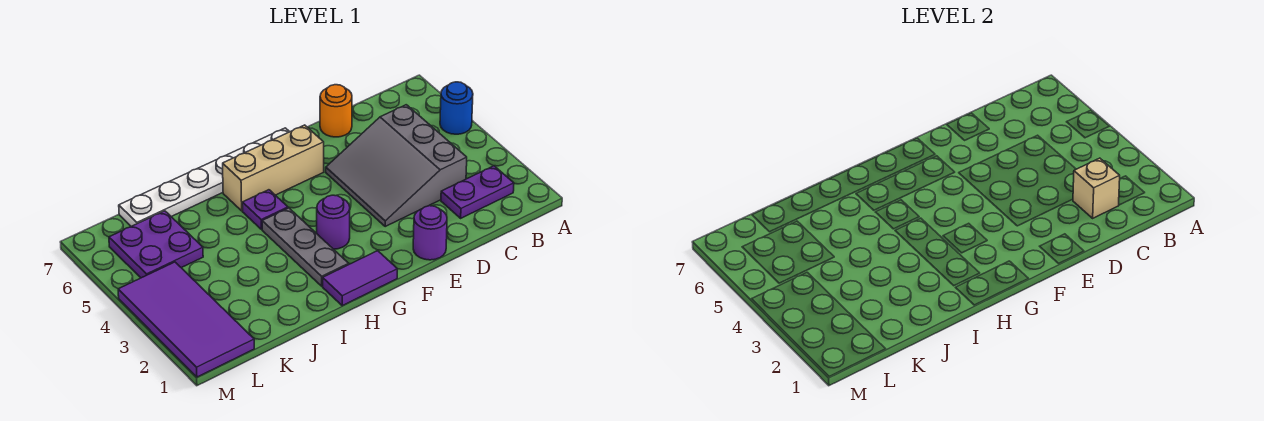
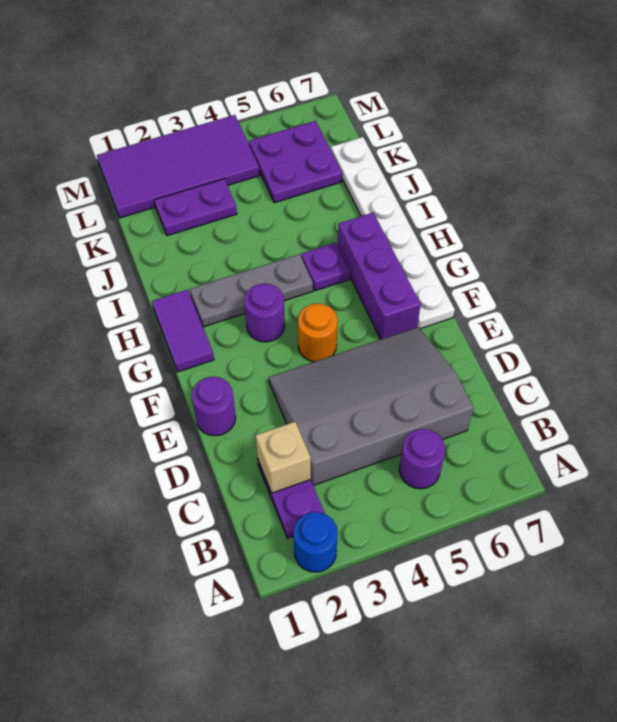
blue round brick A5 level 1 -> blue round brick A2 level 1
none -> purple round brick B5 level 1
grey slope C3:E5 level 1 top C -> grey slope C3:E6 level 1 top C
orange round brick D7 level 1 -> orange round brick F4 level 1
tan brick F6:H6 level 1 -> purple brick F6:H6 level 1
none -> purple plate K2:K3 level 1

